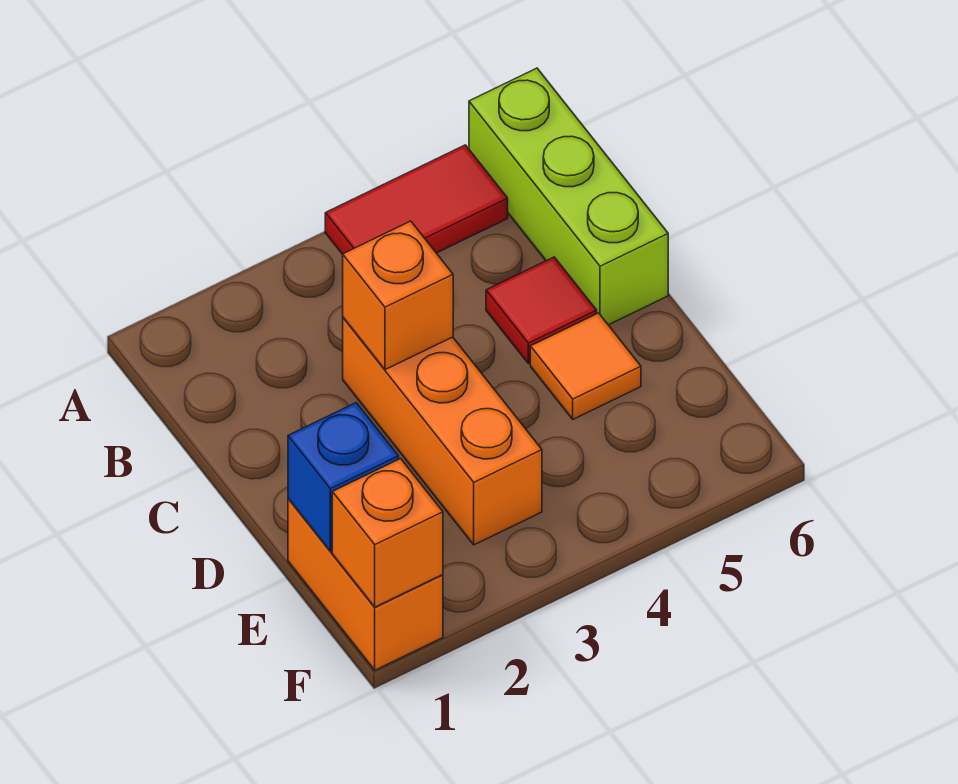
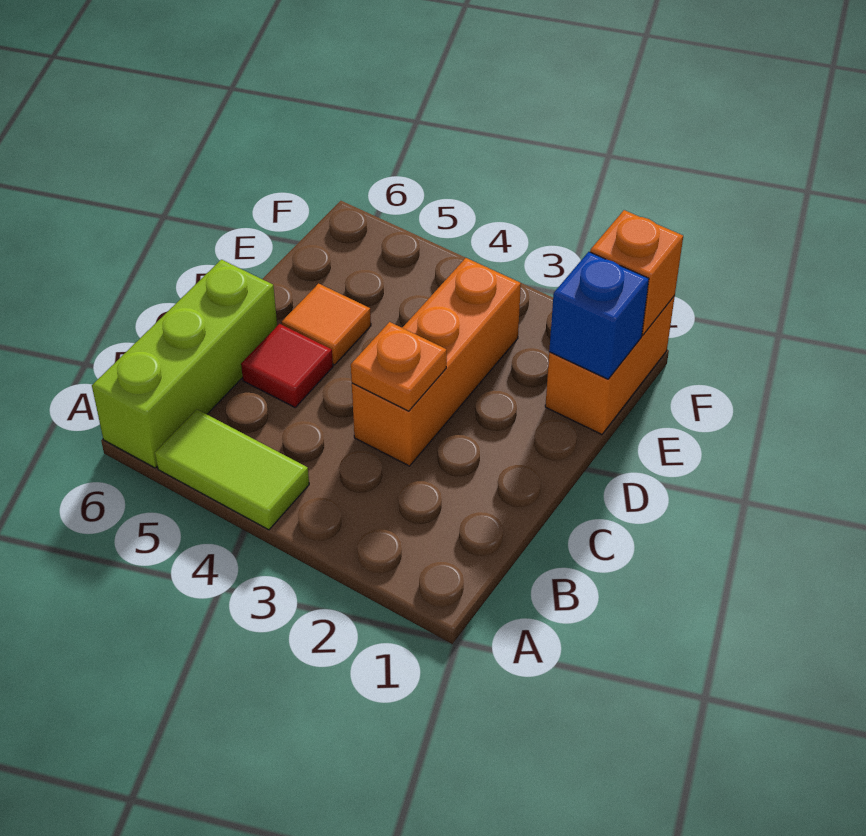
red tile A4:A5 level 1 -> lime tile A4:A5 level 1
orange brick C3 level 2 -> orange plate C3 level 2

